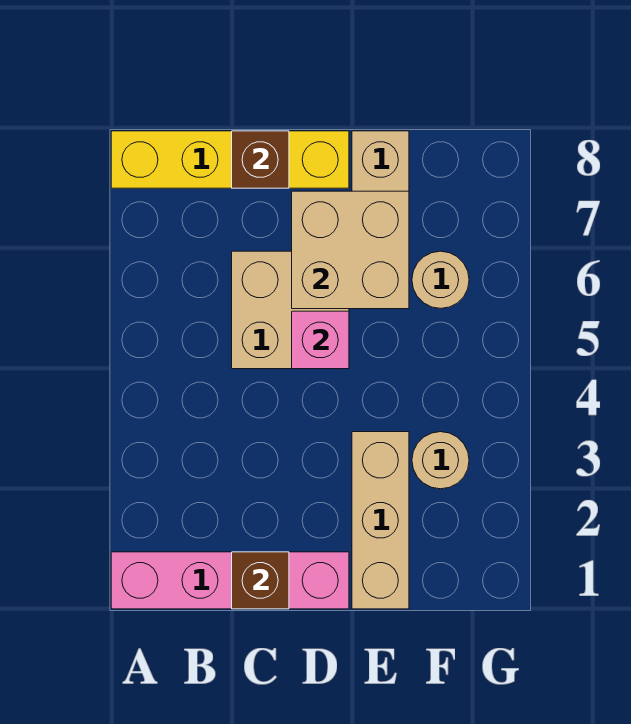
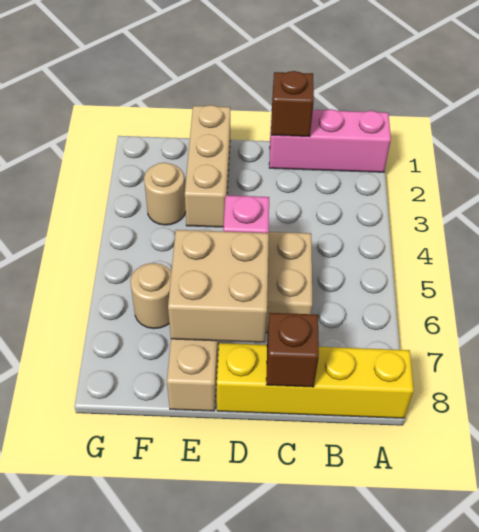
pink brick A1:D1 level 1 -> pink brick A1:C1 level 1

